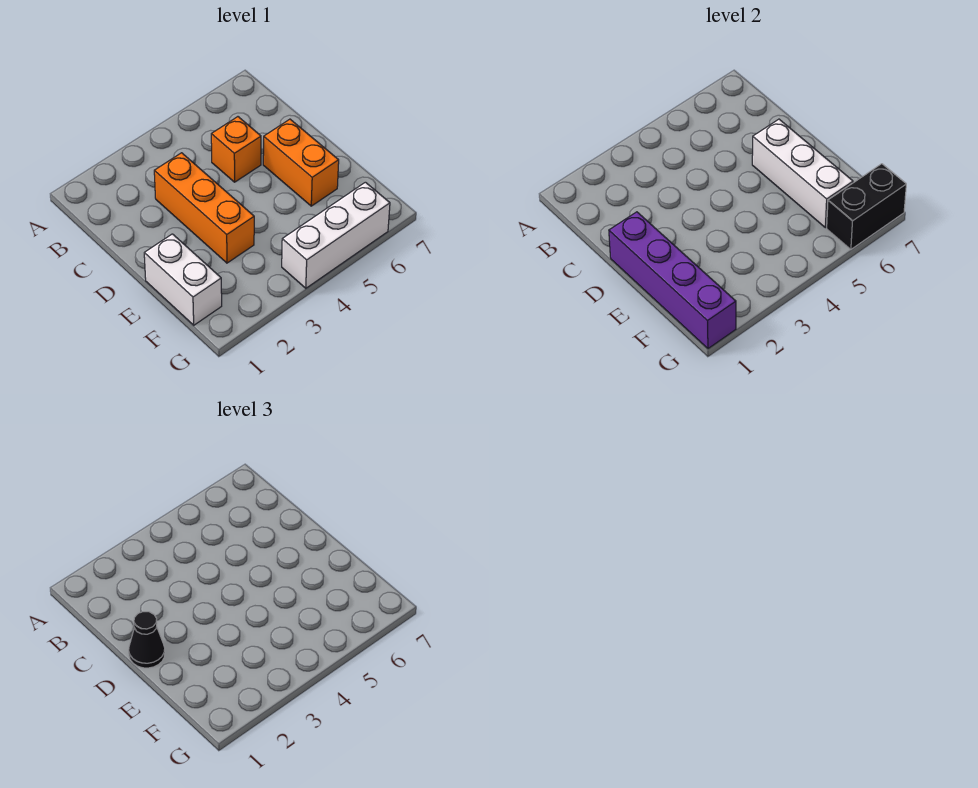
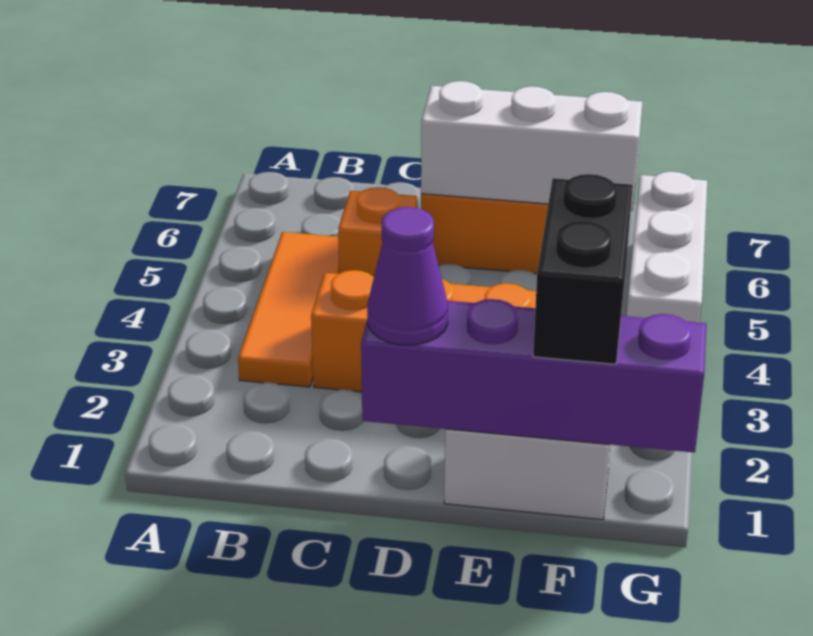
none -> orange tile B3:B5 level 1
black cone D1 level 3 -> purple cone D1 level 3
black brick G6:G7 level 2 -> black brick F1:F2 level 3

